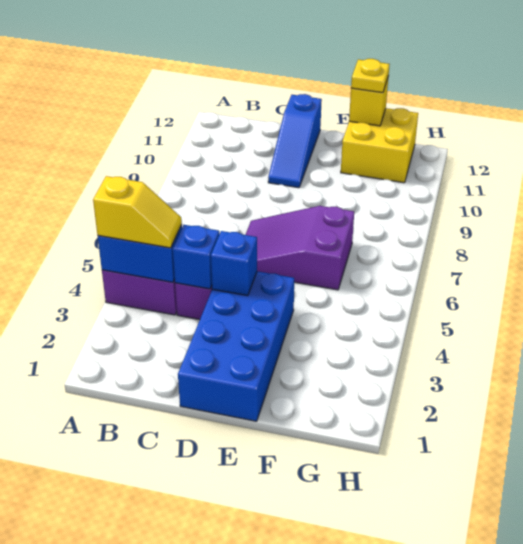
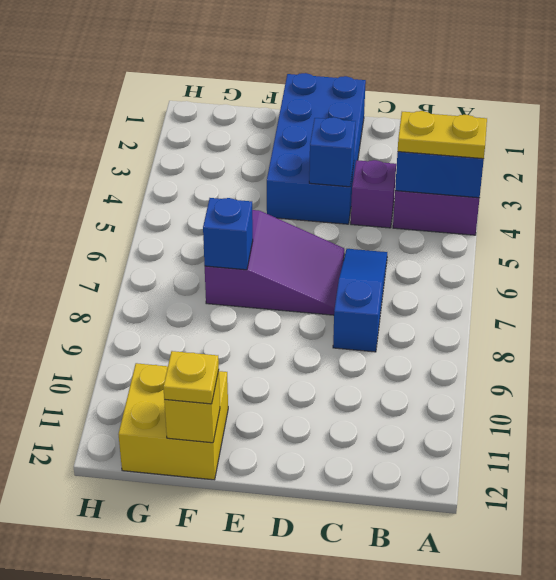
yellow slope A4:B4 level 3 top A -> yellow plate A4:B4 level 3
blue brick C4 level 2 -> blue brick F7 level 2
blue slope D10:D12 level 1 top 12 -> blue slope C6:C8 level 1 top 8

